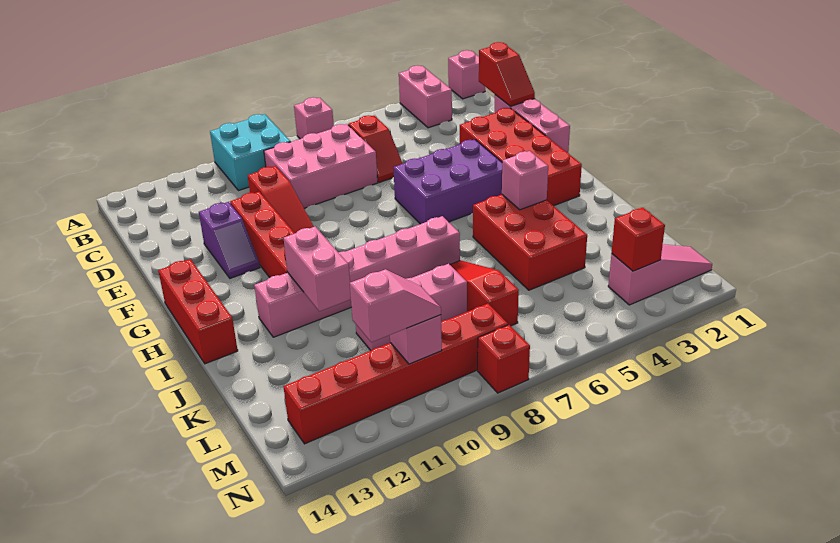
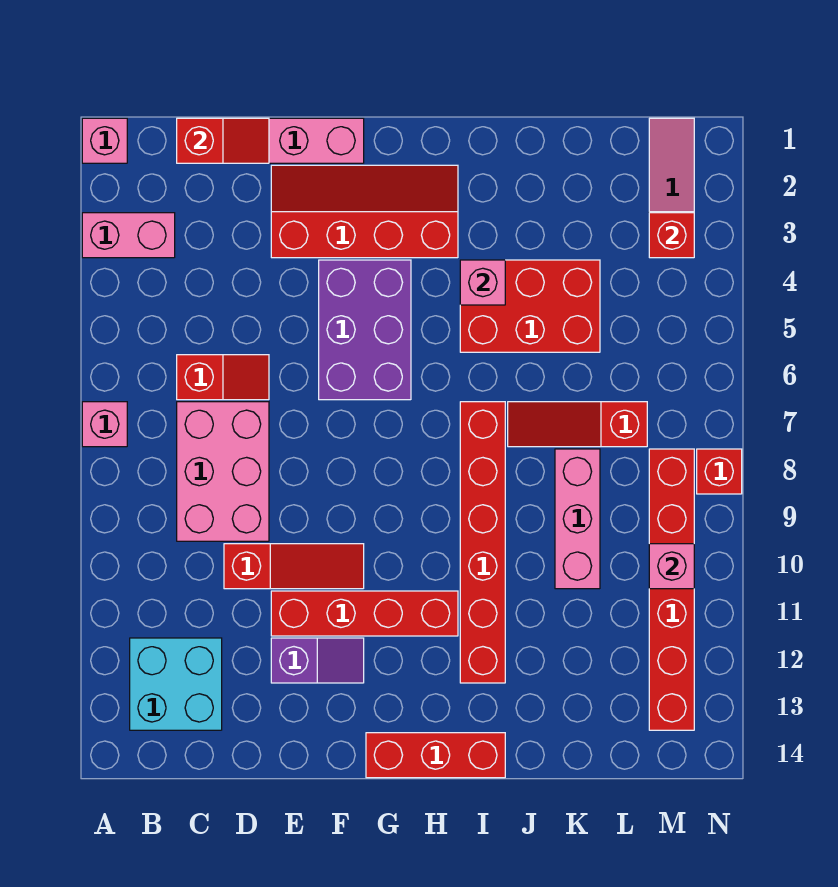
cyan brick A9:B10 level 1 -> cyan brick B12:C13 level 1
red brick E2:H3 level 1 -> red slope E2:H3 level 1 top 3
pink brick I7:I12 level 1 -> red brick I7:I12 level 1
pink brick I11:J11 level 2 -> none
pink slope M10:M11 level 3 top 11 -> none

